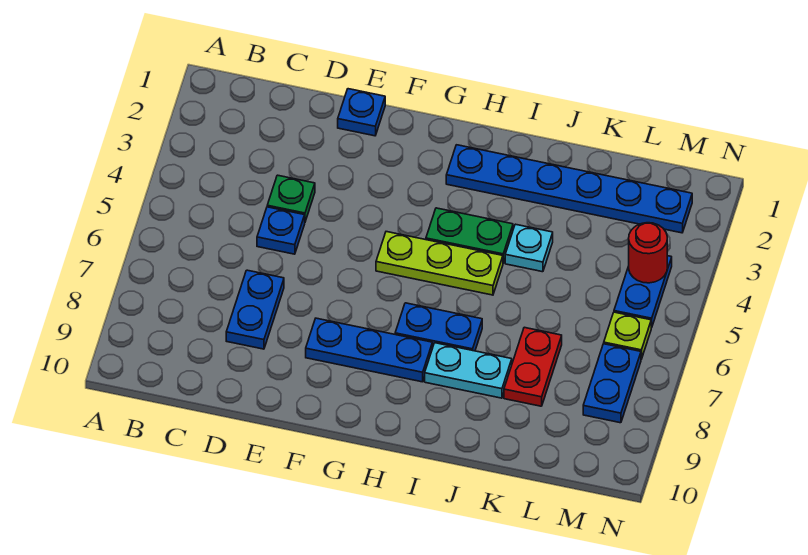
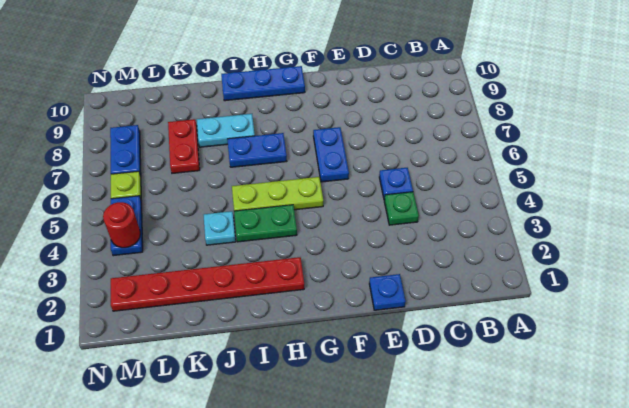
blue plate D7:D8 level 1 -> blue plate F6:F7 level 1
blue plate F8:H8 level 1 -> blue plate G10:I10 level 1
blue plate H2:M2 level 1 -> red plate H2:M2 level 1

